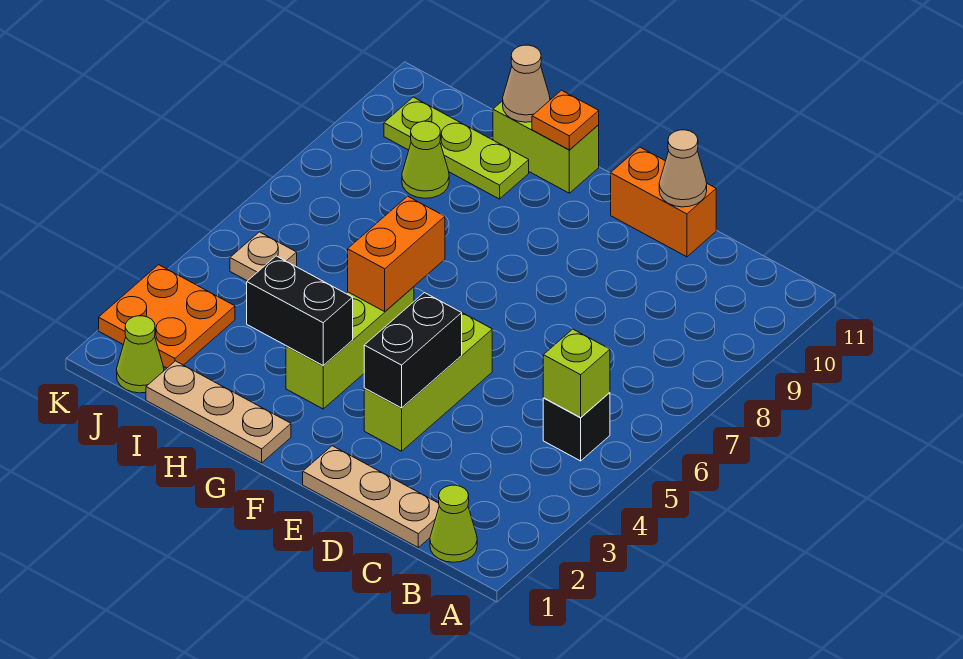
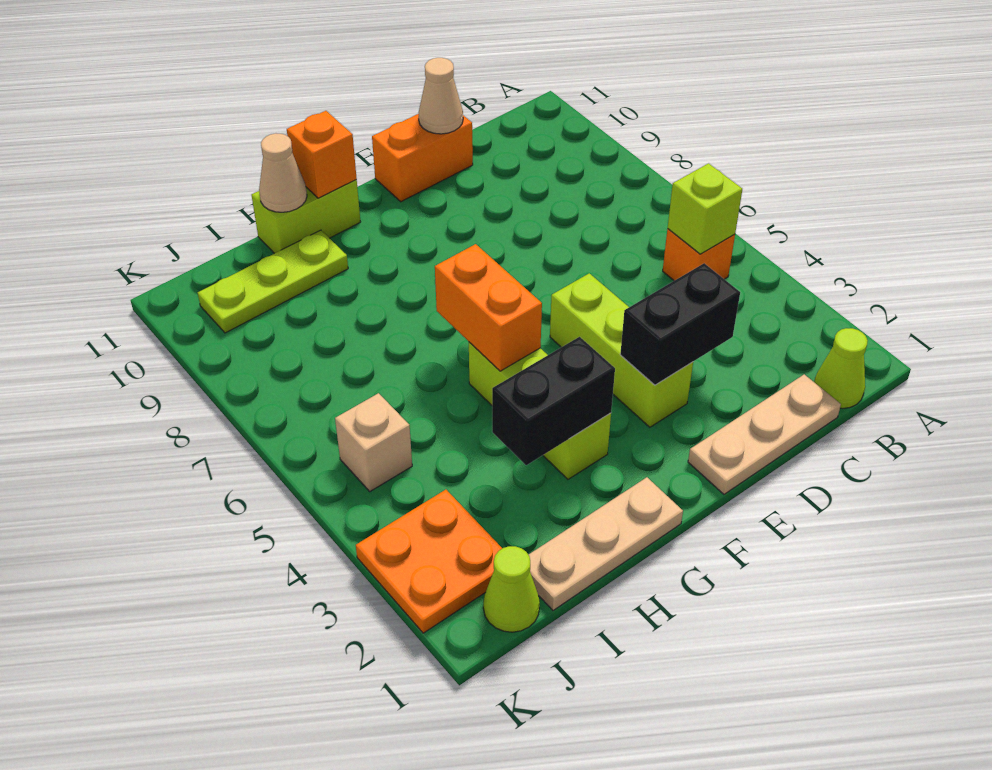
black brick B5 level 1 -> orange brick B5 level 1
black brick E3:E4 level 2 -> black brick D3:E3 level 2
orange plate G11 level 2 -> orange brick G11 level 2
lime cone I9 level 1 -> none
tan plate J5 level 1 -> tan brick J5 level 1

